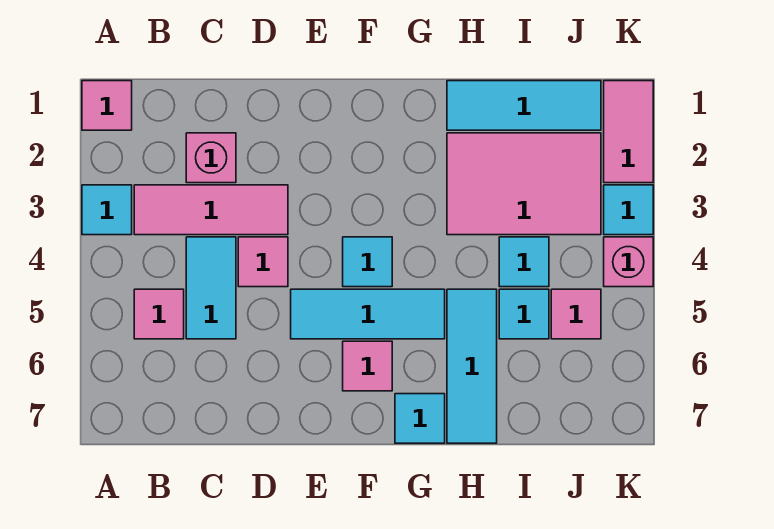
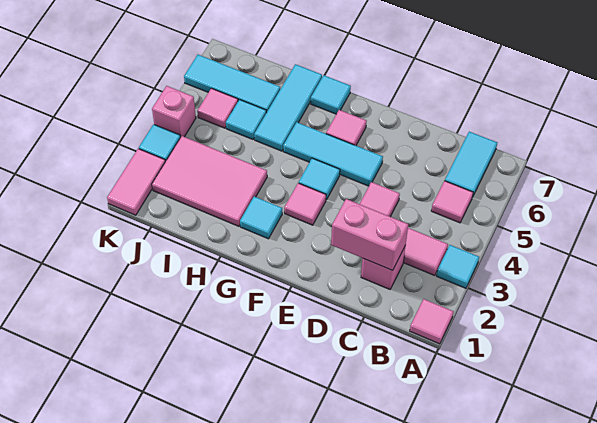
none -> pink brick C2:D2 level 2
cyan tile C4:C5 level 1 -> cyan tile B6:B7 level 1
none -> pink tile F3 level 1
cyan tile H1:J1 level 1 -> cyan tile I6:K6 level 1
cyan tile I4 level 1 -> cyan tile G2 level 1

